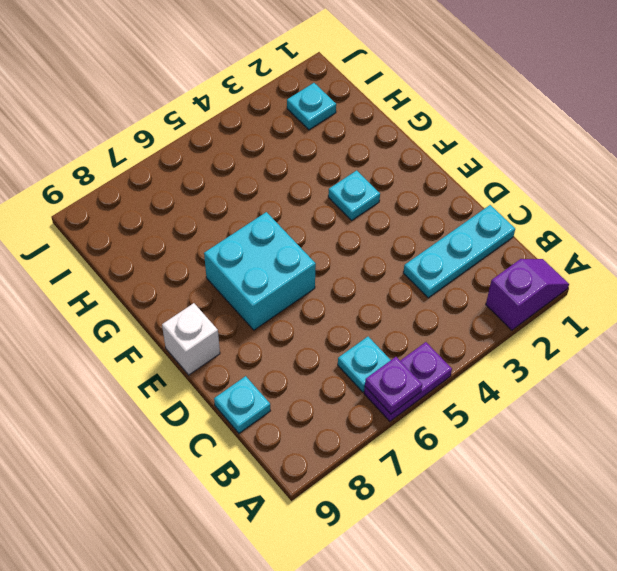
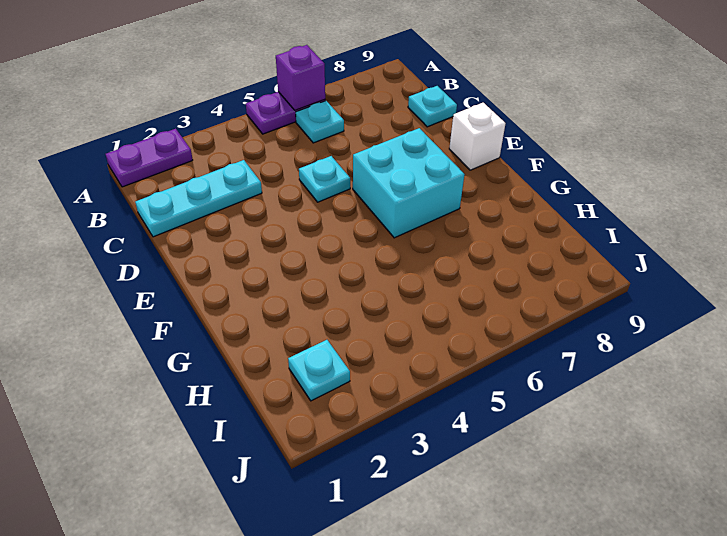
purple slope A1:A2 level 1 top 2 -> purple plate A1:A2 level 1
purple plate A6 level 2 -> purple brick A6 level 2
cyan plate F3 level 1 -> cyan plate D5 level 1

